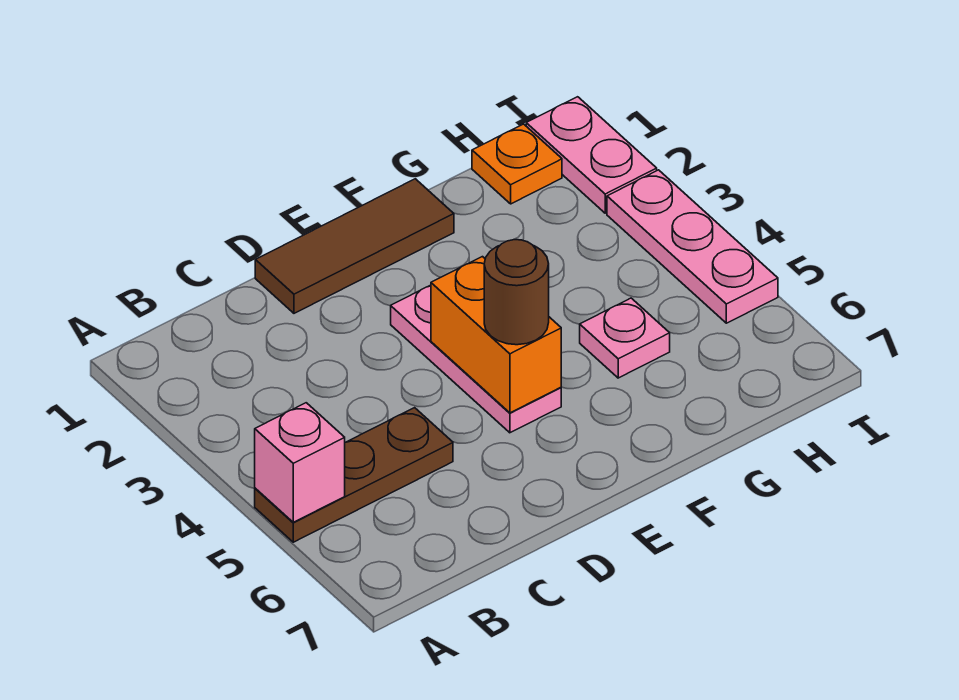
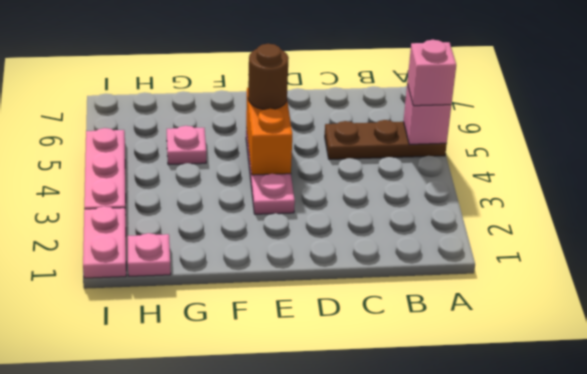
none -> pink brick A5 level 3
brown tile D1:F1 level 1 -> none
orange plate H1 level 1 -> pink plate H1 level 1

